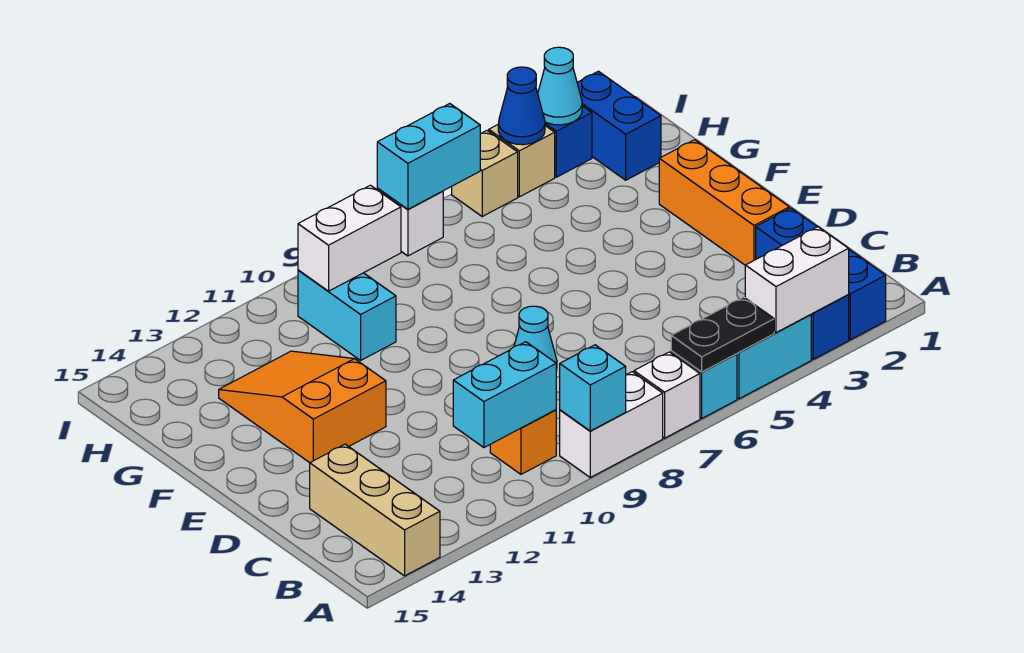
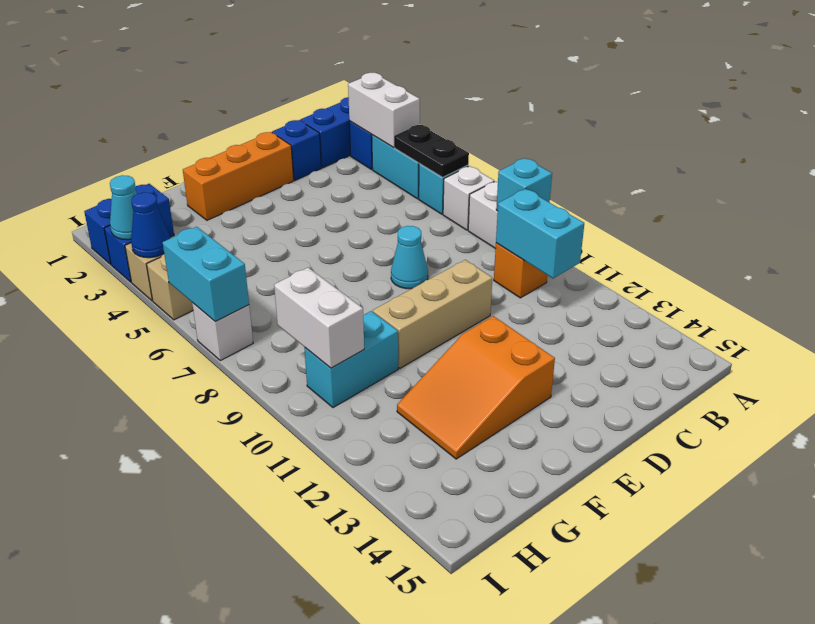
tan brick A14:C14 level 1 -> tan brick D10:F10 level 1

